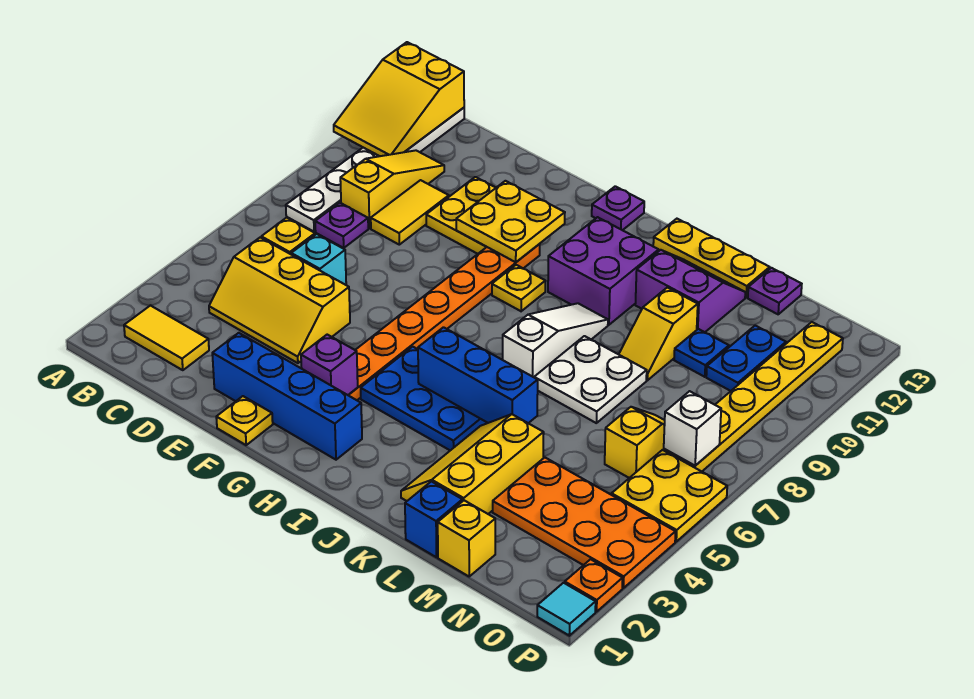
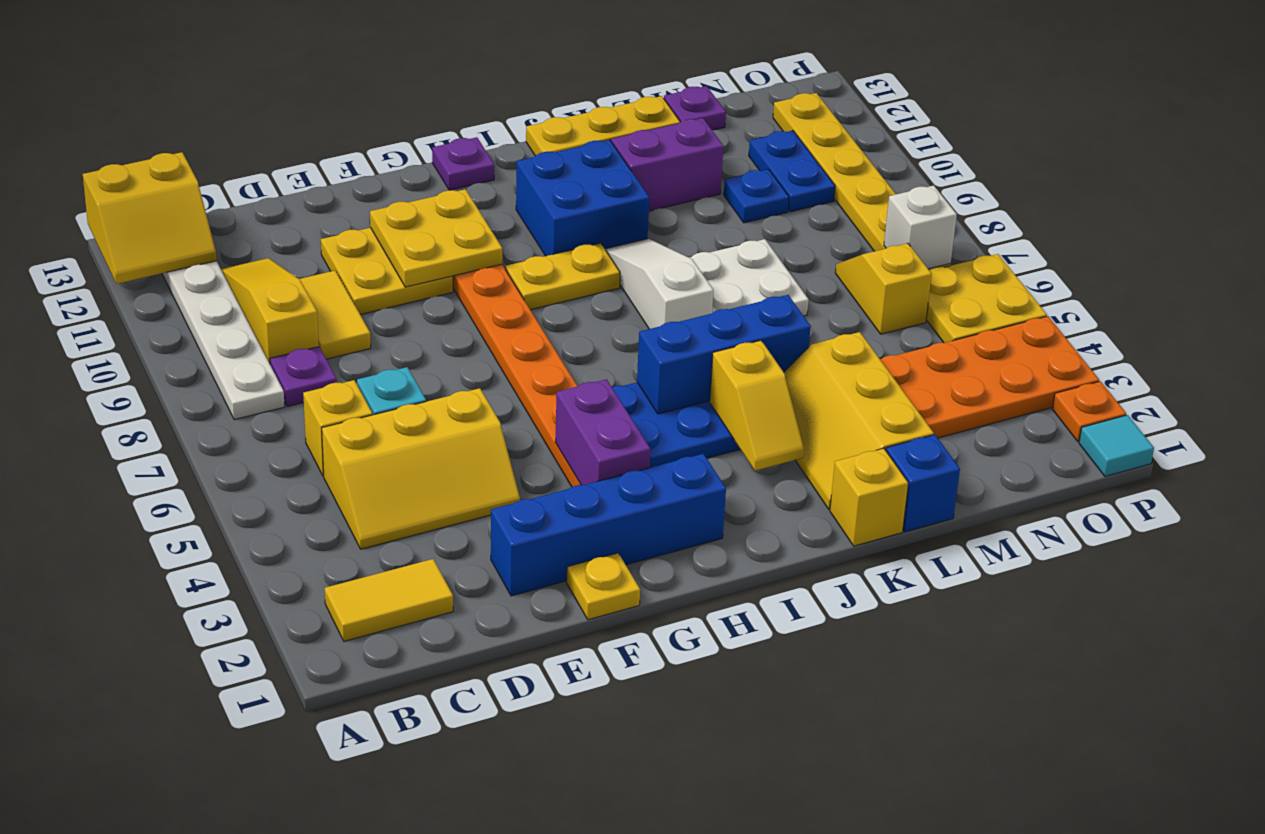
yellow slope A11:B13 level 2 top 13 -> yellow slope A12:B13 level 2 top 13
purple brick G3 level 2 -> purple brick G3:G4 level 2
yellow plate H9 level 1 -> yellow plate H9:I9 level 1
purple brick I10:J11 level 1 -> blue brick I10:J11 level 1
yellow slope L9:L10 level 1 top 10 -> yellow slope J3:J4 level 2 top 4
yellow brick M1 level 1 -> yellow brick K1 level 1

